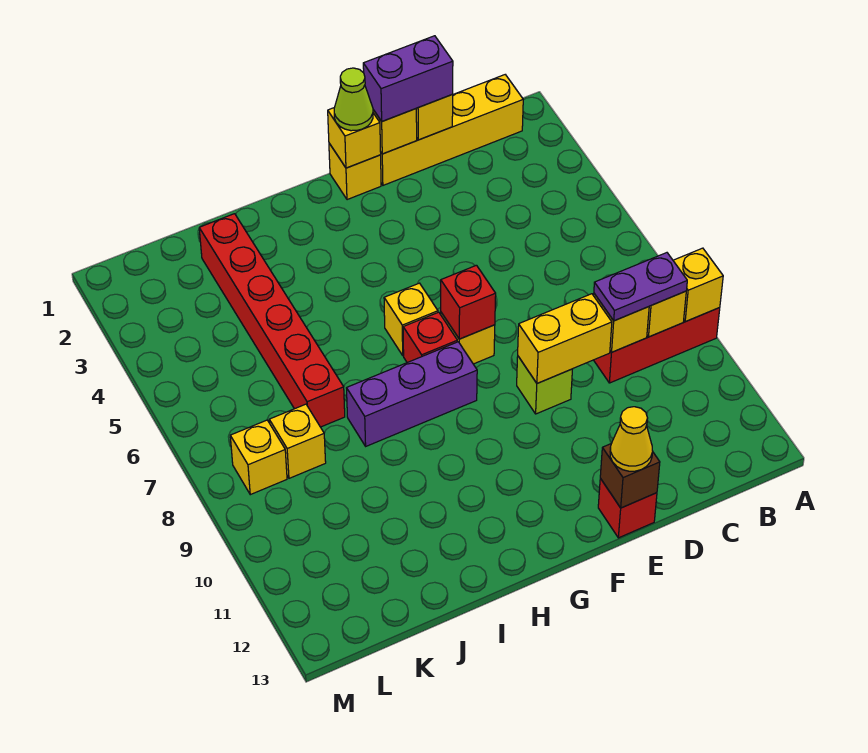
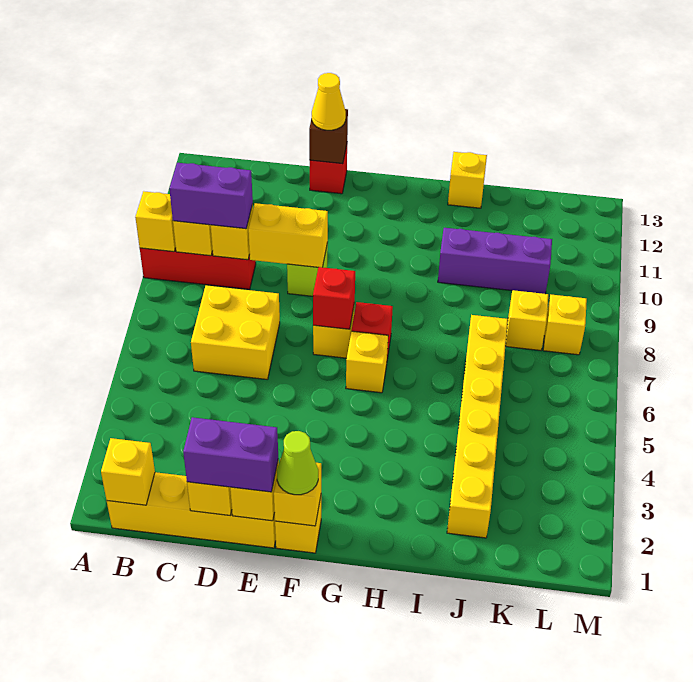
none -> yellow brick B1 level 2
purple plate B9:C9 level 3 -> purple brick B9:C9 level 3
none -> yellow brick C6:D7 level 1
purple brick G8:I8 level 1 -> purple brick I10:K10 level 1
none -> yellow brick I13 level 1
red brick J2:J7 level 1 -> yellow brick J2:J7 level 1

